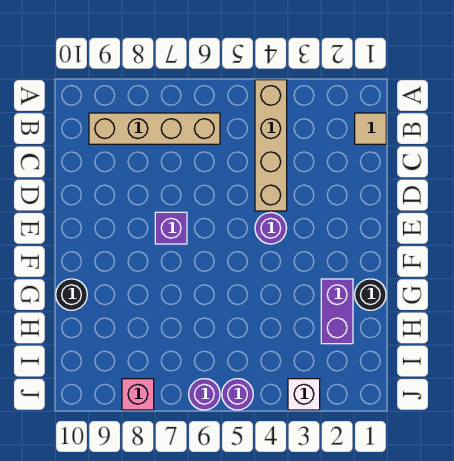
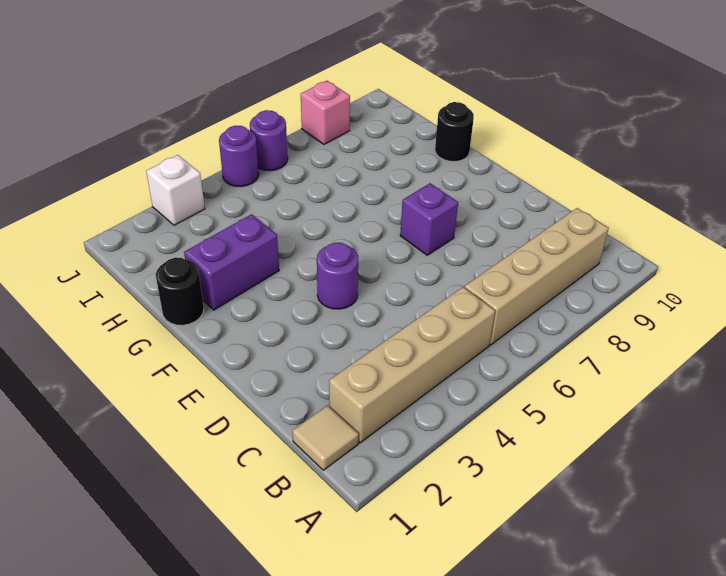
tan brick A4:D4 level 1 -> tan brick B2:B5 level 1
purple brick G2:H2 level 1 -> purple brick G2:G3 level 1

